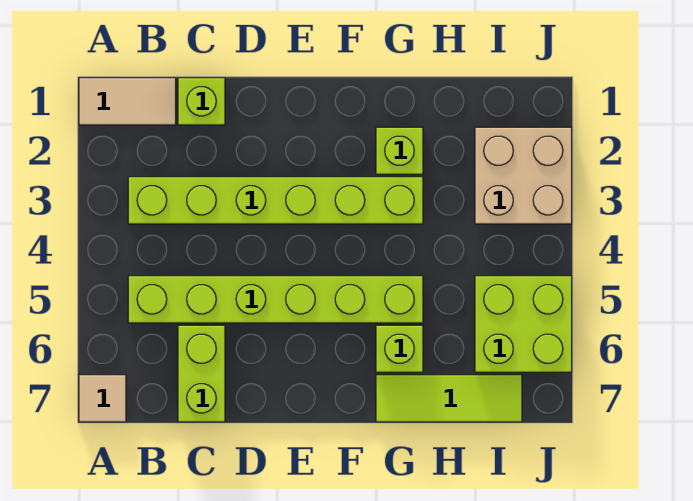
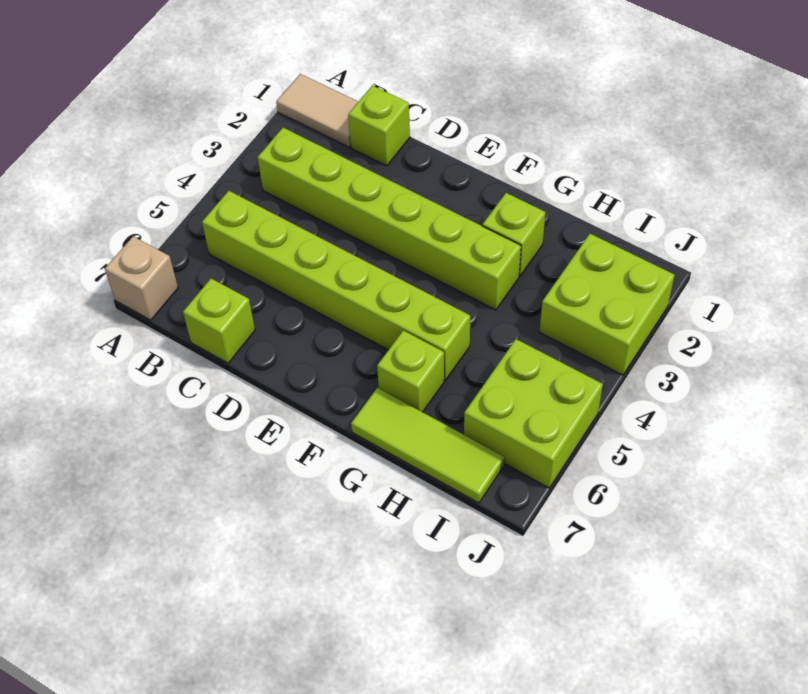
tan tile A7 level 1 -> tan brick A7 level 1
lime brick C6:C7 level 1 -> lime brick C7 level 1
tan brick I2:J3 level 1 -> lime brick I2:J3 level 1

